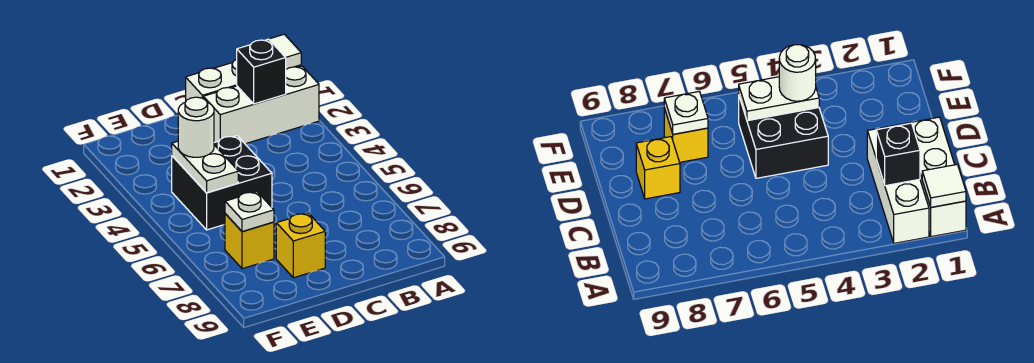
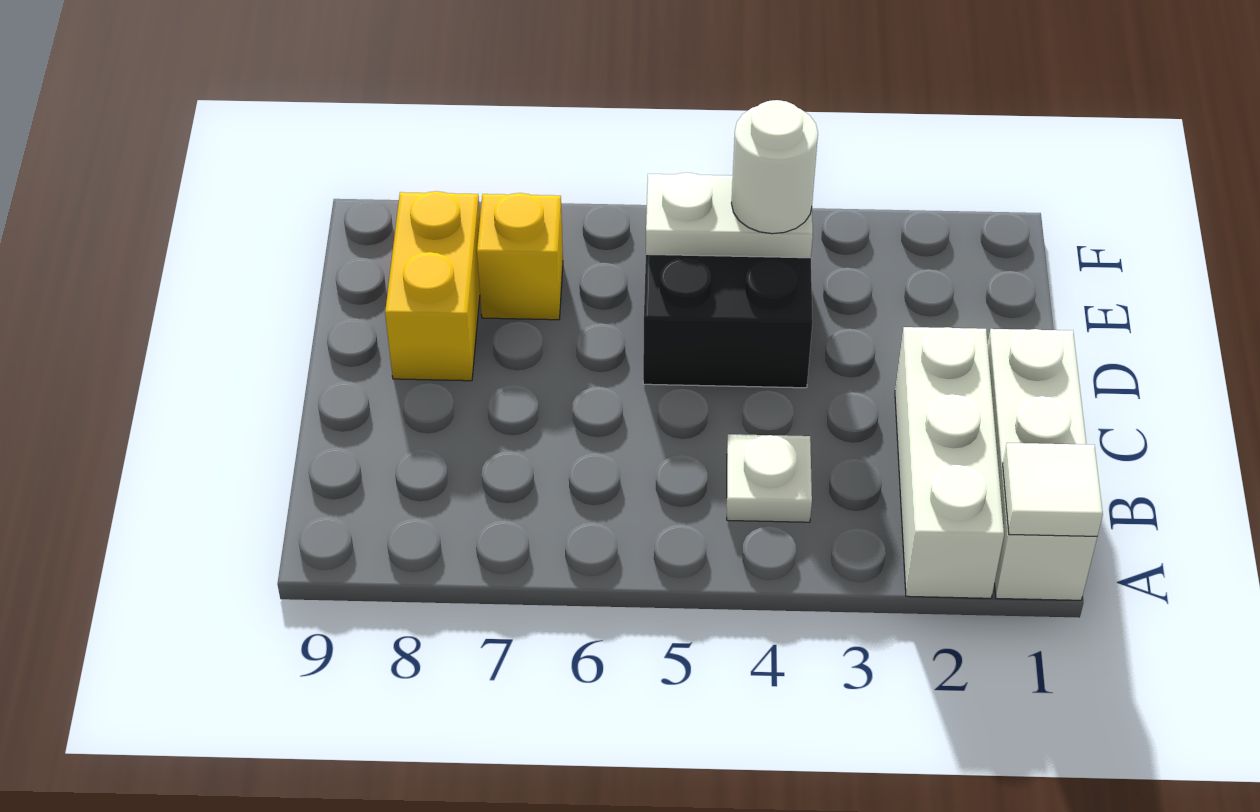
black brick B2 level 2 -> none
yellow brick D8 level 1 -> yellow brick D8:E8 level 1
white plate E7 level 2 -> white plate B4 level 1

